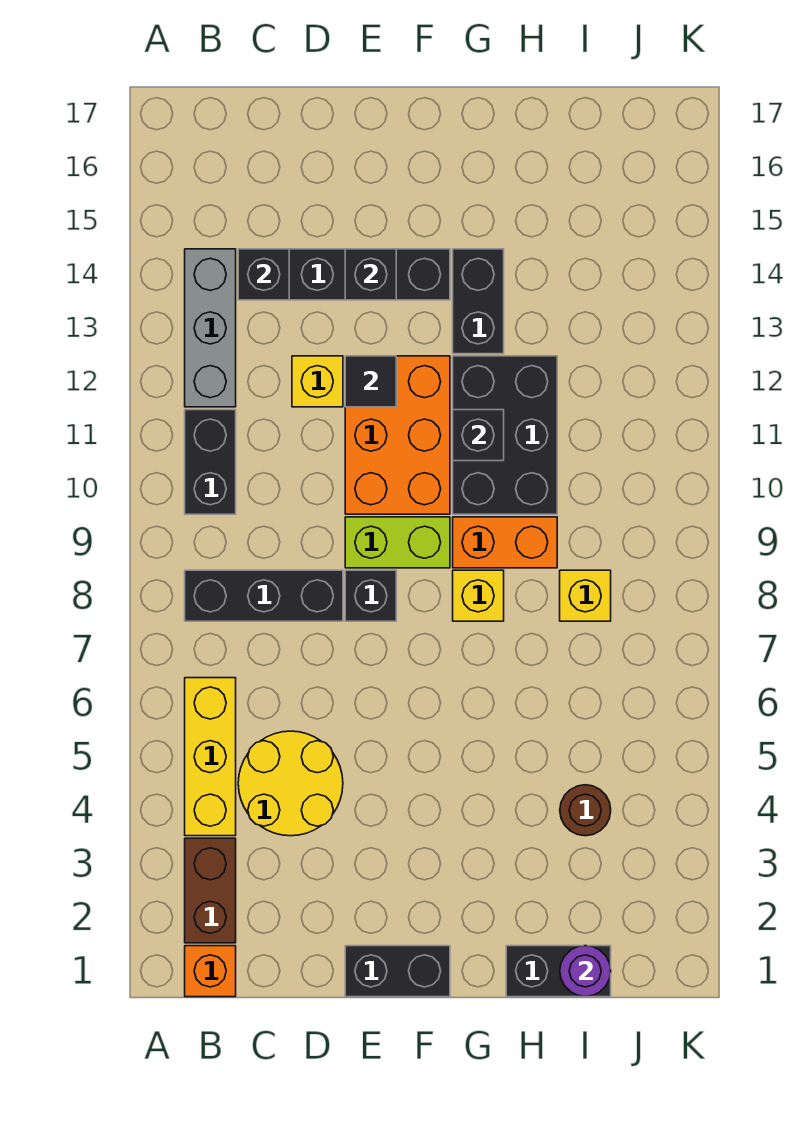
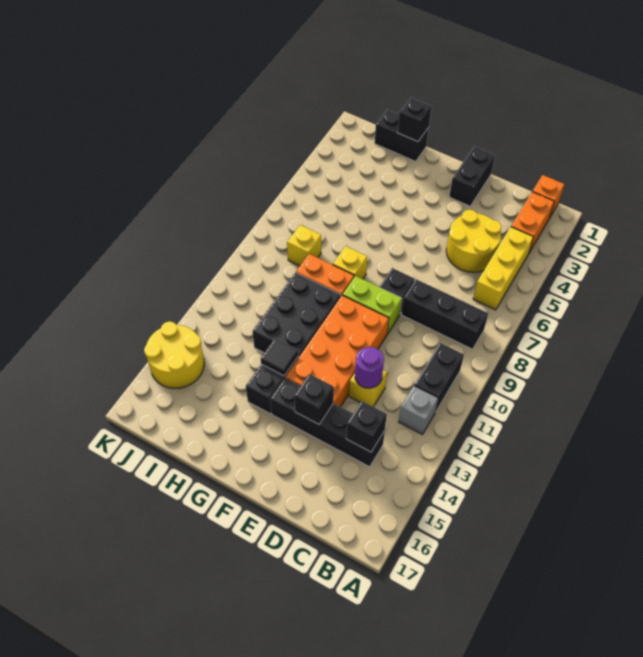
brown brick B2:B3 level 1 -> orange brick B2:B3 level 1
grey brick B12:B14 level 1 -> grey brick B12 level 1
black brick E1:F1 level 1 -> black brick E1:E2 level 1
orange brick E10:F12 level 1 -> orange brick E10:F13 level 1
black tile E12 level 2 -> black tile G13 level 2
black brick G11 level 2 -> black brick H1 level 2
purple round brick I1 level 2 -> purple round brick D12 level 2
brown round brick I4 level 1 -> none
none -> yellow round brick J14:K15 level 1

